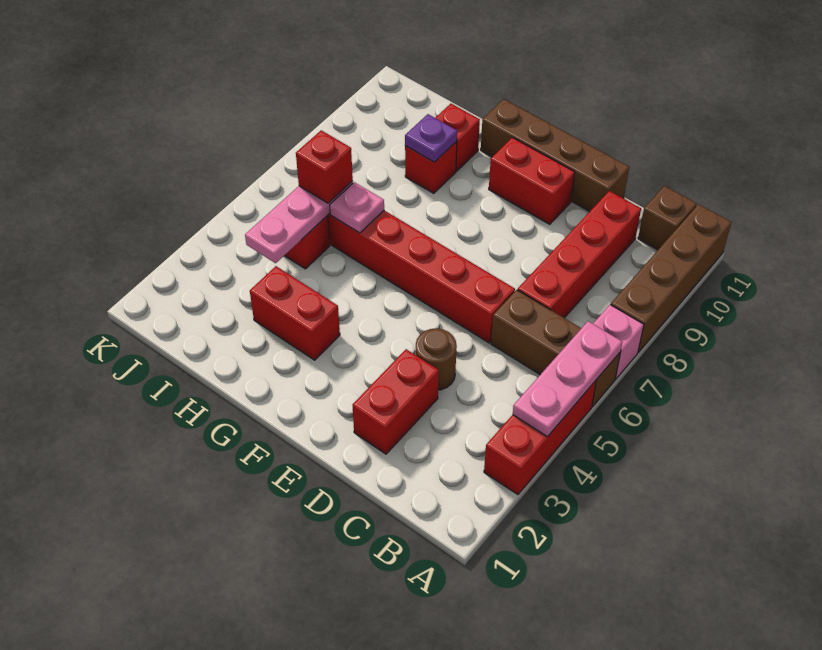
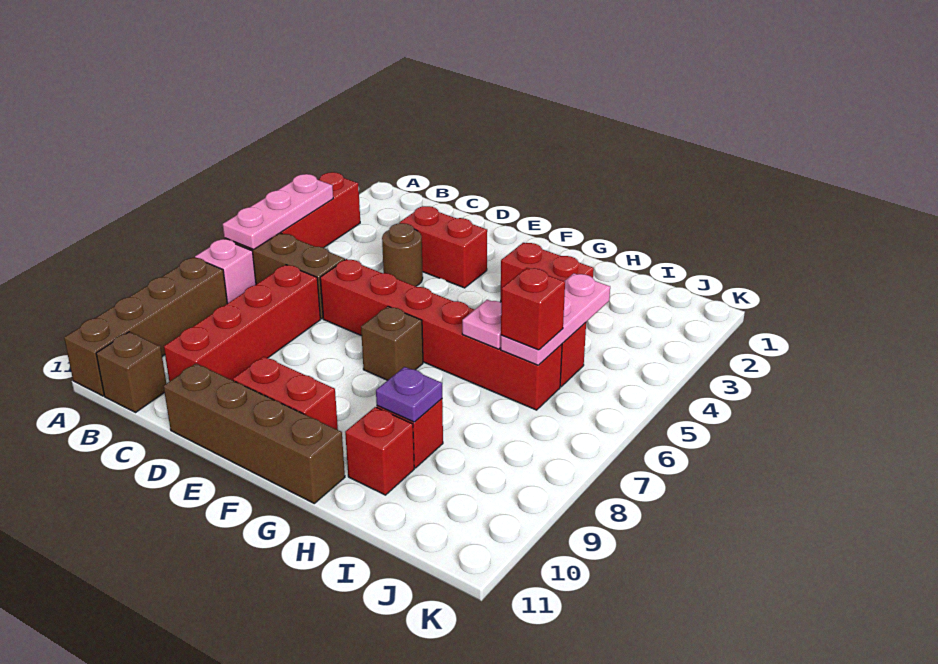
red brick D2:D3 level 1 -> red brick D3:E3 level 1
none -> brown brick F7 level 1

